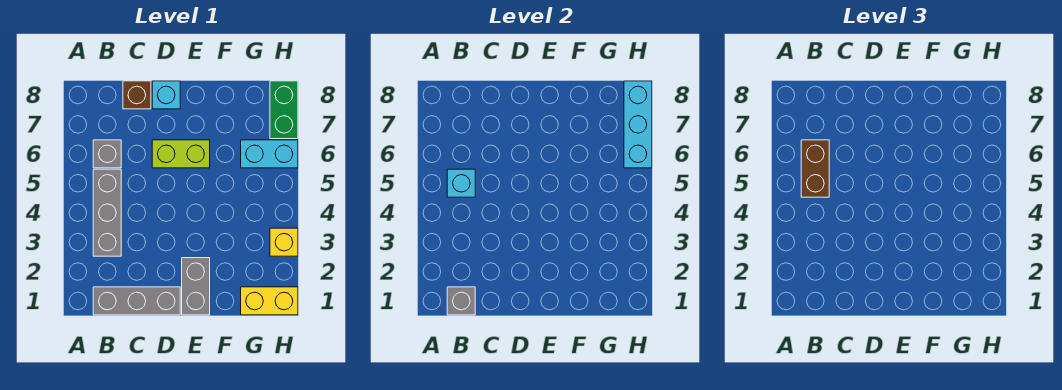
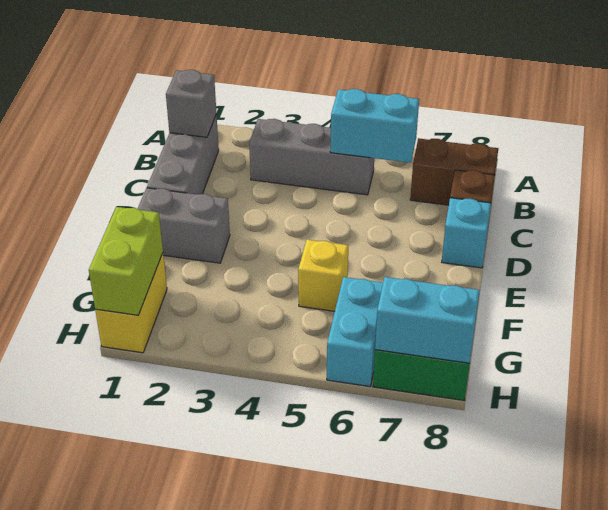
cyan brick B5 level 2 -> cyan brick B5:B6 level 2
brown brick B5:B6 level 3 -> brown brick B7:B8 level 1
grey brick B6 level 1 -> none
lime brick D6:E6 level 1 -> lime brick G1:H1 level 2
yellow brick H3 level 1 -> yellow brick F5 level 1
cyan brick H6:H8 level 2 -> cyan brick H7:H8 level 2

